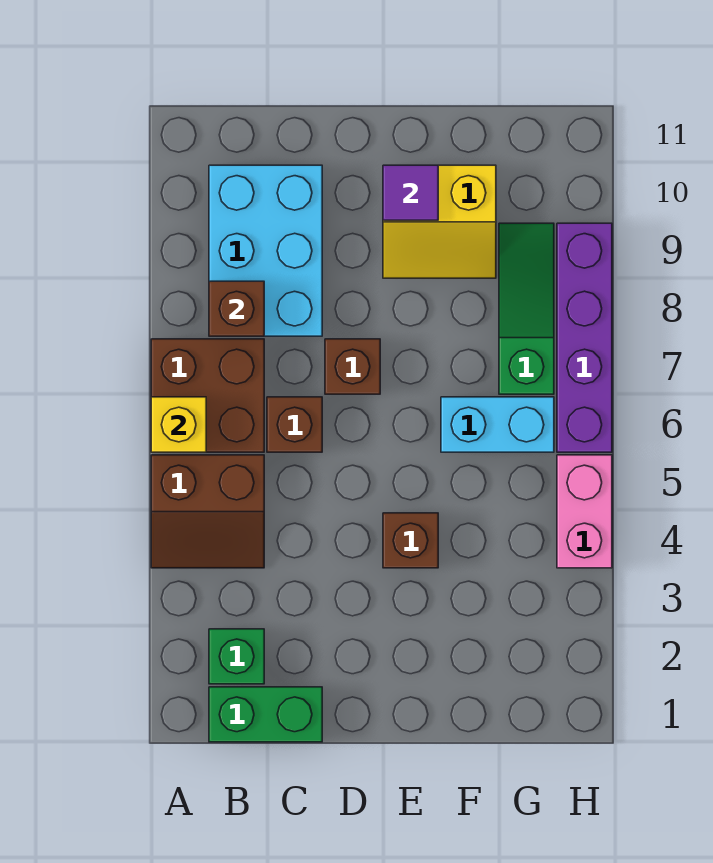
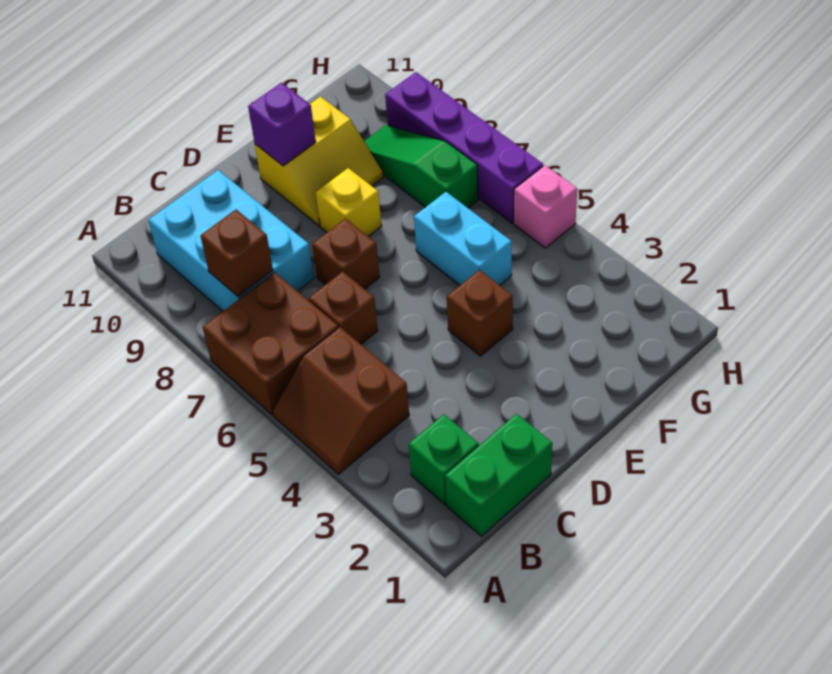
brown slope A4:B5 level 1 top 5 -> brown slope A4:B5 level 1 top B
yellow brick A6 level 2 -> yellow brick E8 level 1
purple tile E10 level 2 -> purple brick E10 level 2
cyan brick F6:G6 level 1 -> cyan brick F5:F6 level 1
pink brick H4:H5 level 1 -> pink brick H5 level 1

